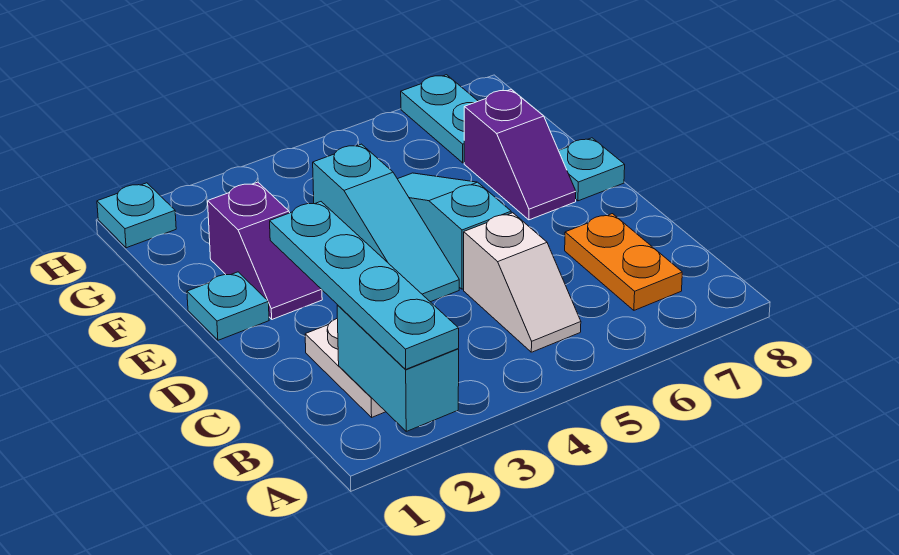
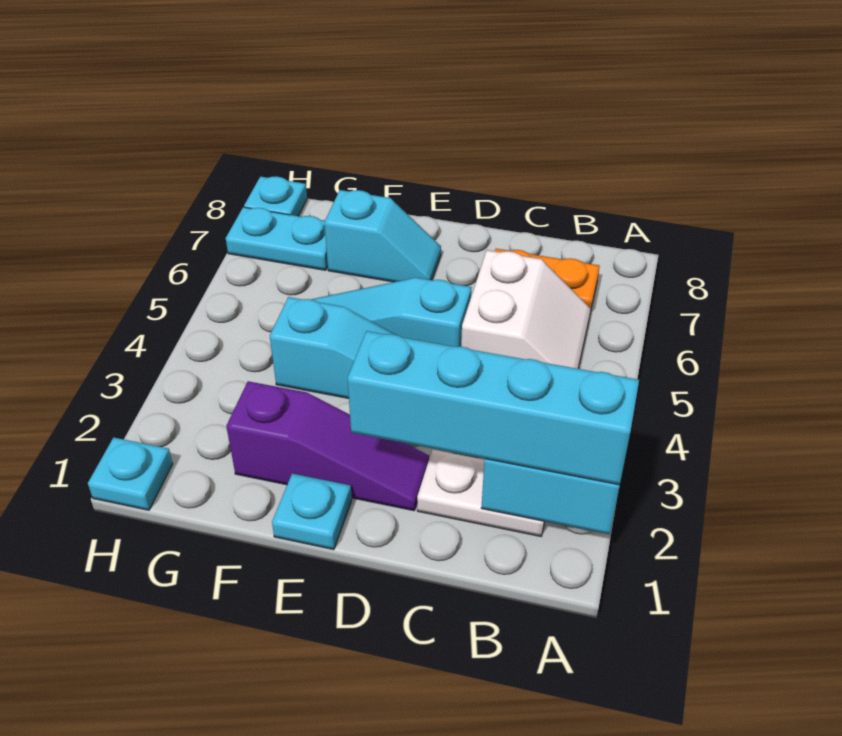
cyan plate A2:D2 level 3 -> cyan brick A2:D2 level 3
white slope B5:C5 level 1 top C -> white slope B5:C6 level 1 top C
purple slope E2:F2 level 1 top F -> purple slope D2:F2 level 1 top F
purple slope E7:F7 level 1 top F -> cyan slope E7:F7 level 1 top F
cyan plate E8 level 1 -> cyan plate H8 level 1

